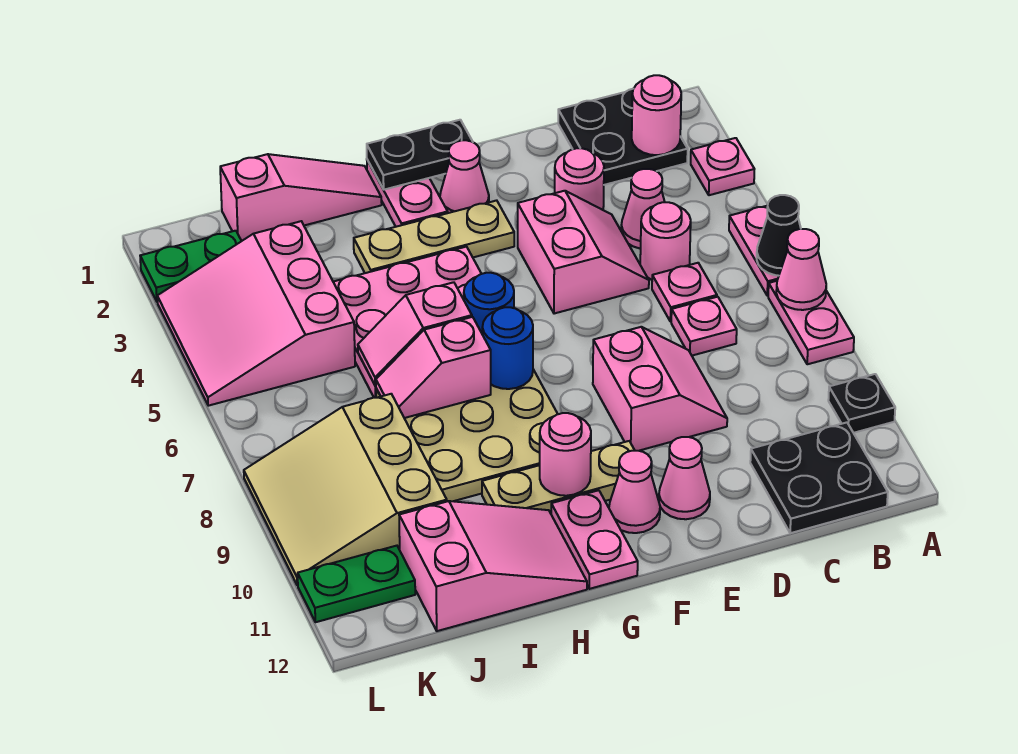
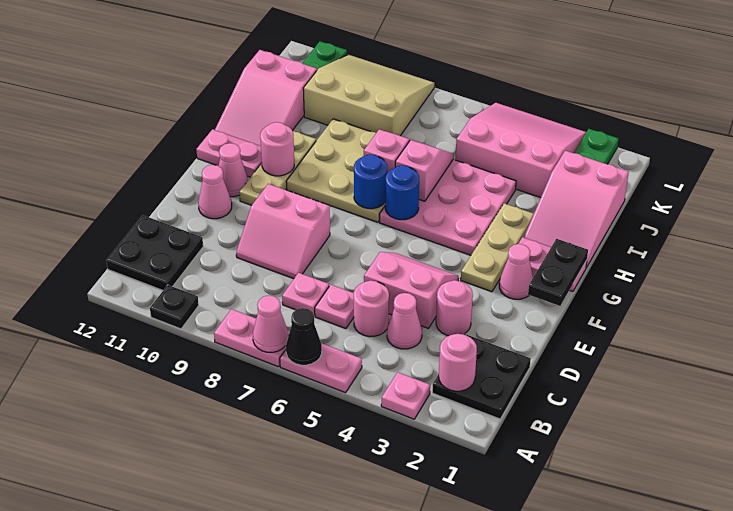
pink slope D4:E5 level 1 top E -> pink slope D4:E5 level 1 top D
pink slope H1:J1 level 1 top J -> pink slope H1:J2 level 1 top J

